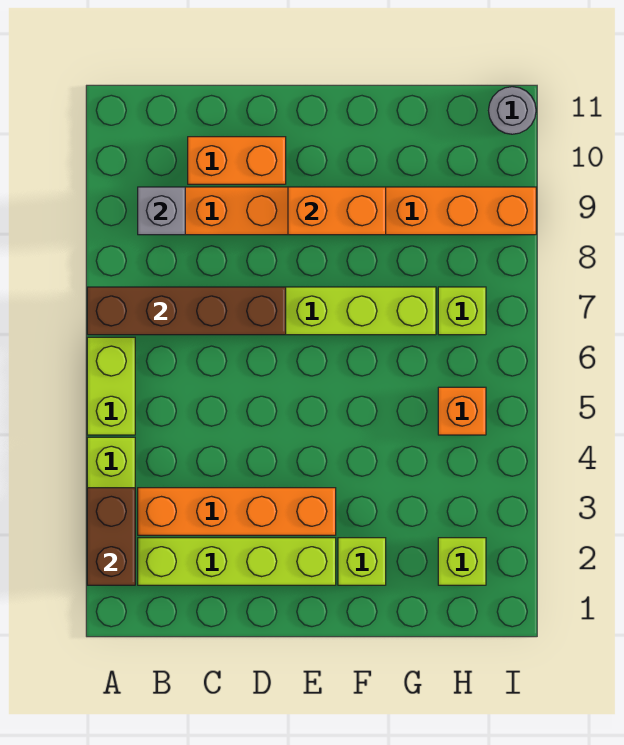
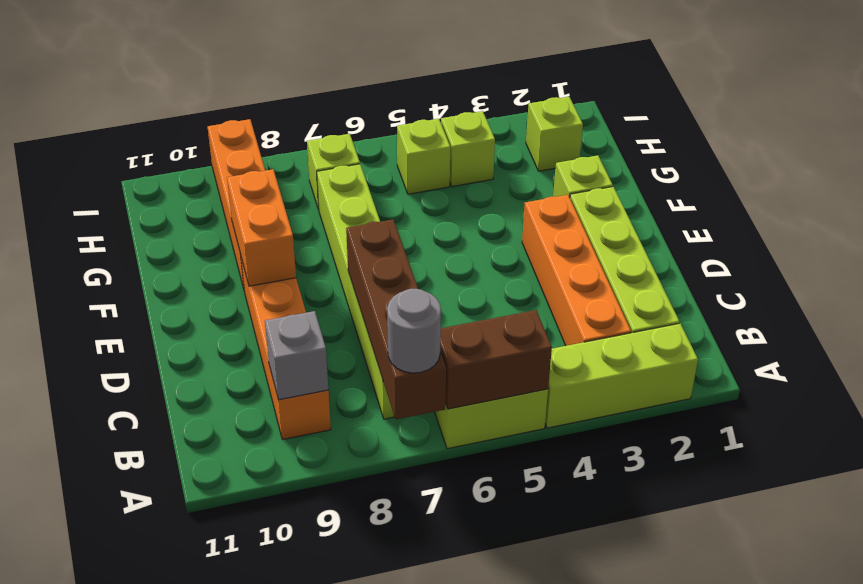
brown brick A2:A3 level 2 -> brown brick A5:A6 level 2
orange brick C10:D10 level 1 -> none
none -> lime brick H4 level 1
orange brick H5 level 1 -> lime brick H5 level 1
grey round brick I11 level 1 -> grey round brick A7 level 3

